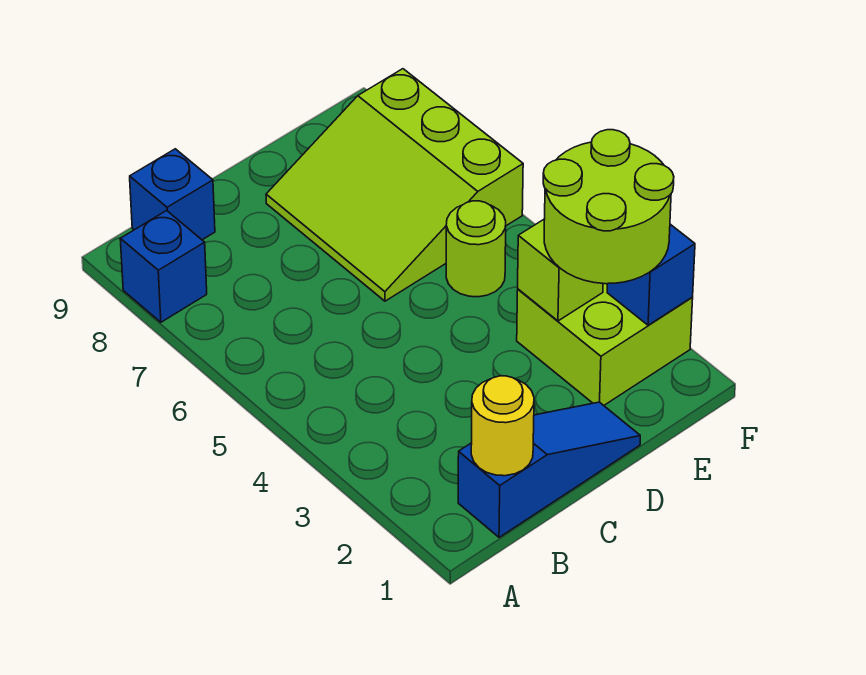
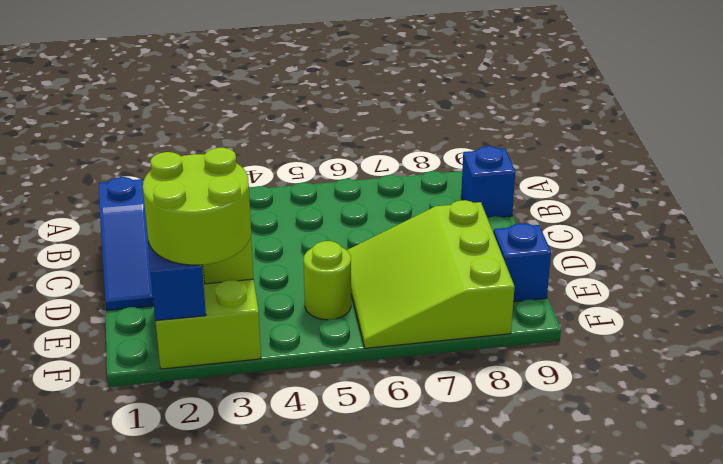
blue brick A8 level 1 -> blue brick E9 level 1
yellow round brick B1 level 2 -> none
lime slope D6:F8 level 1 top F -> lime slope D6:F8 level 1 top 8

